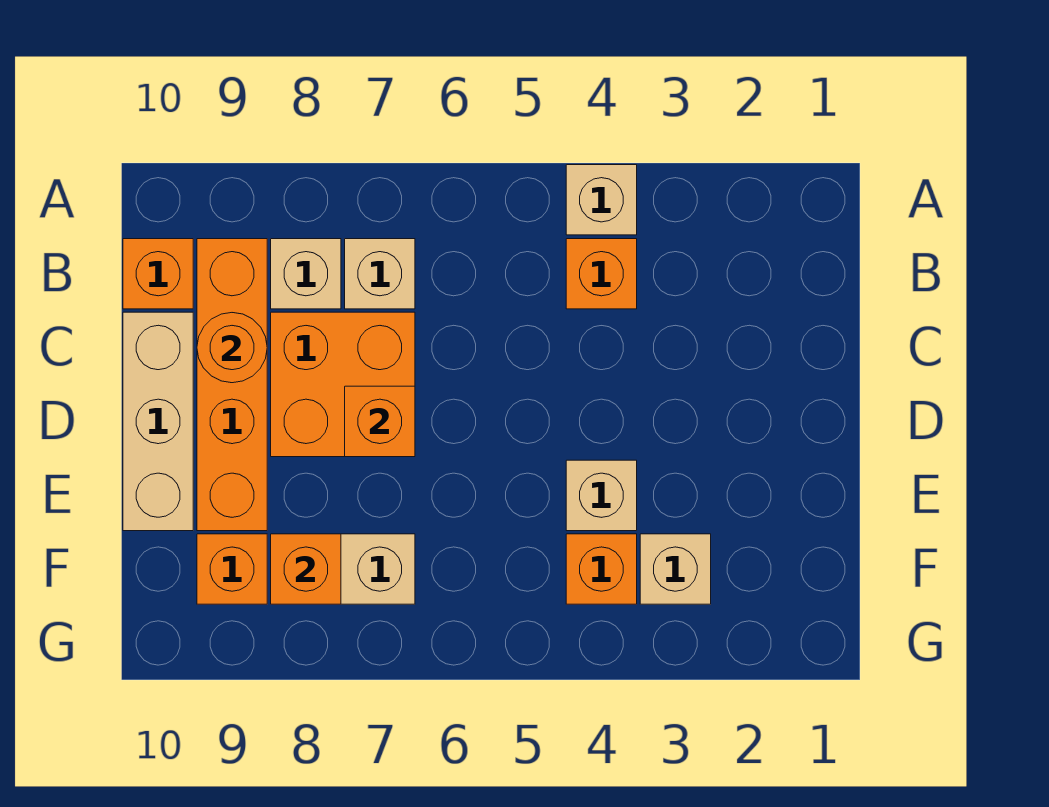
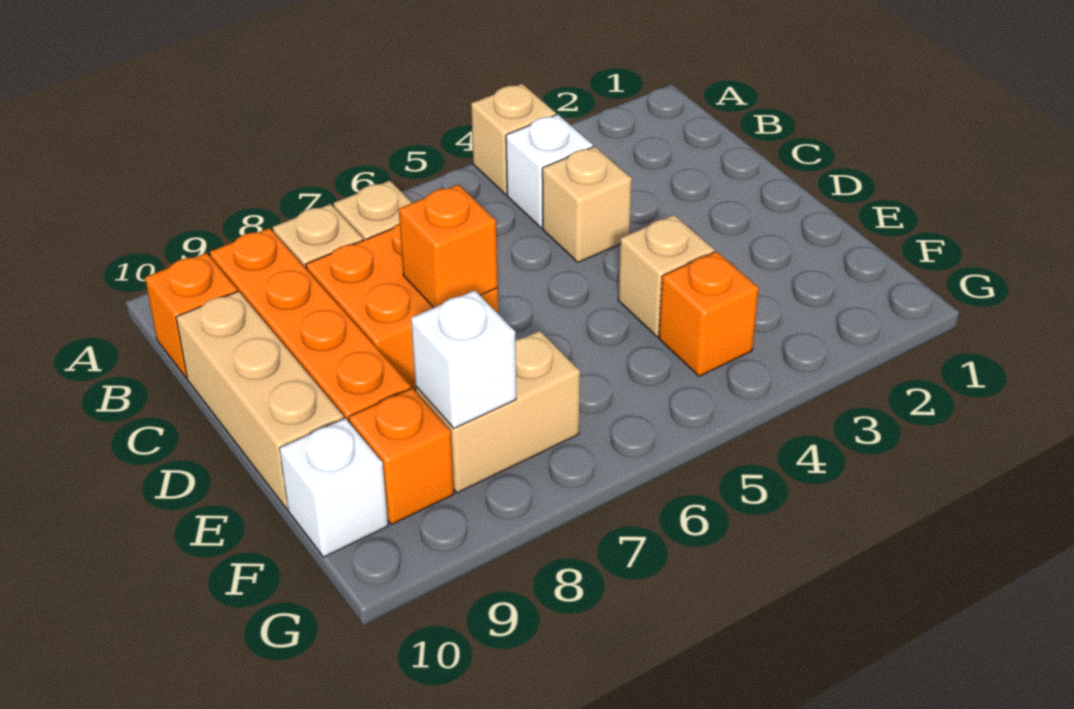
orange brick B4 level 1 -> white brick B4 level 1
orange round brick C9 level 2 -> none
tan brick F3 level 1 -> tan brick C4 level 1
orange brick F8 level 2 -> white brick F8 level 2
none -> white brick F10 level 1

